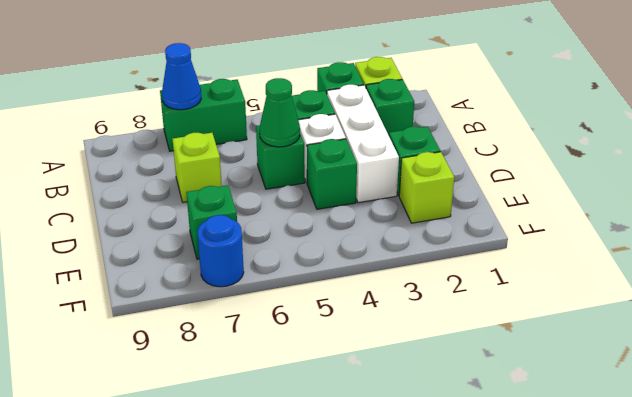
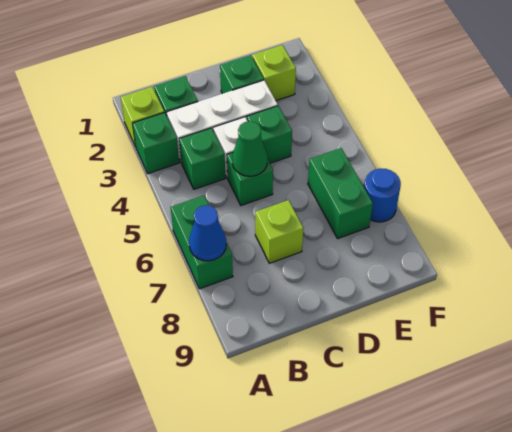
green brick E7 level 1 -> green brick E6:E7 level 1

